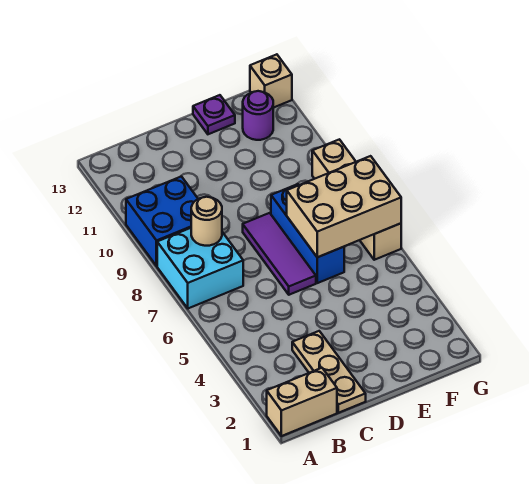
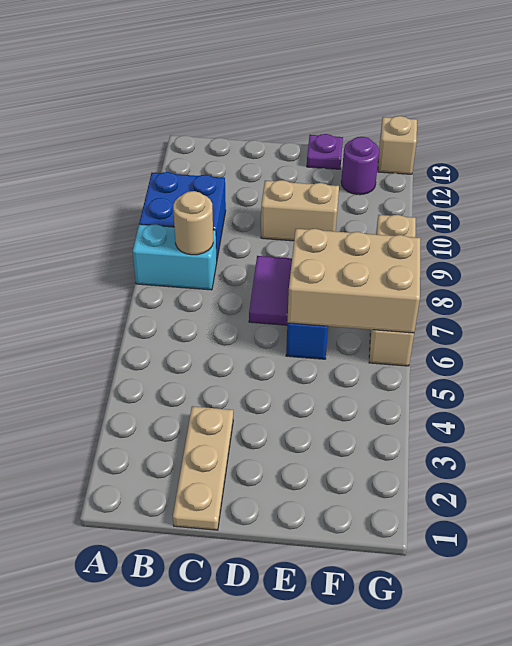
tan brick A1:B1 level 1 -> tan brick D10:E10 level 1
cyan brick A7:B8 level 1 -> cyan brick A8:B8 level 1
purple tile D6:D8 level 1 -> purple tile D7:D8 level 1

